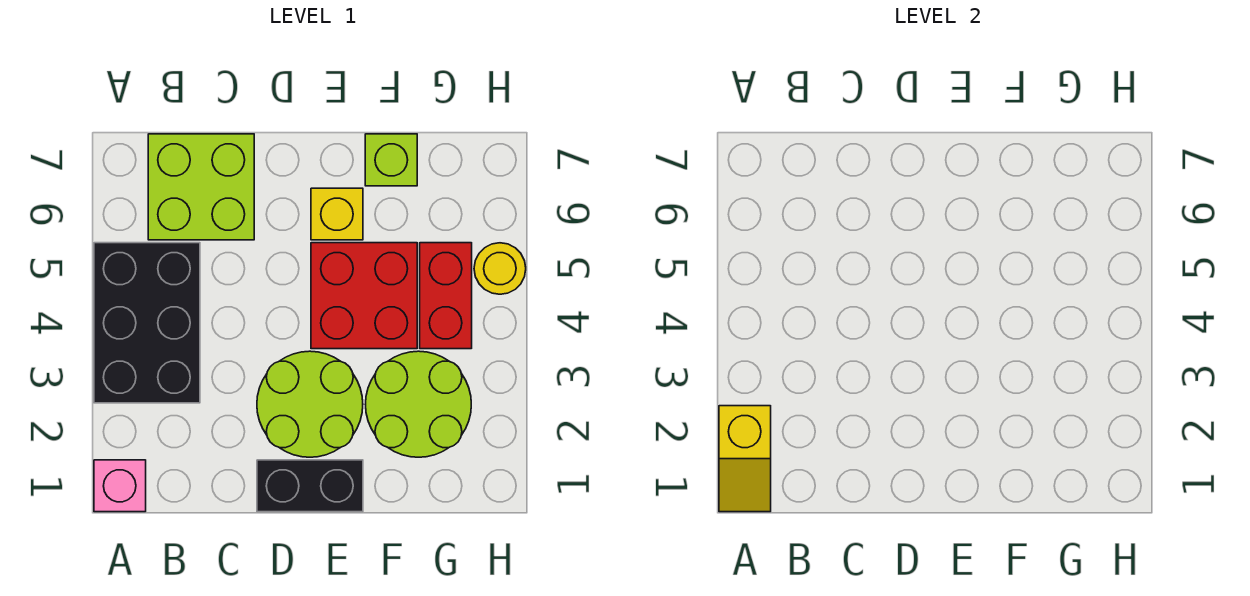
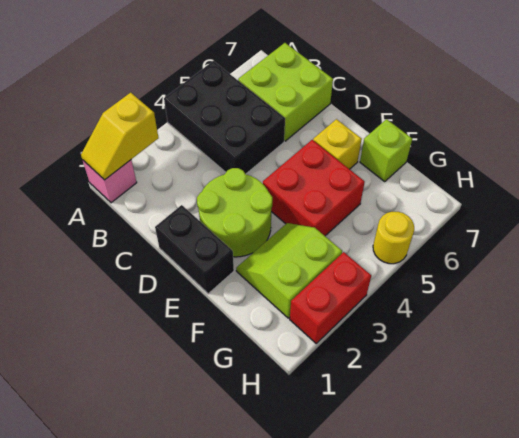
black brick A3:B5 level 1 -> black brick A4:C5 level 1
lime round brick F2:G3 level 1 -> lime slope F2:G3 level 1 top G
red brick G4:G5 level 1 -> red brick H2:H3 level 1

